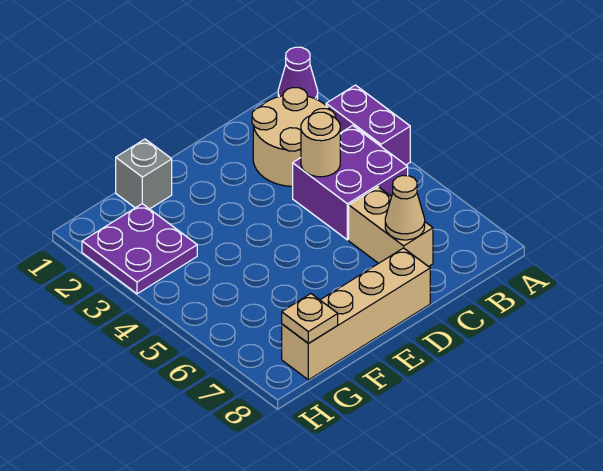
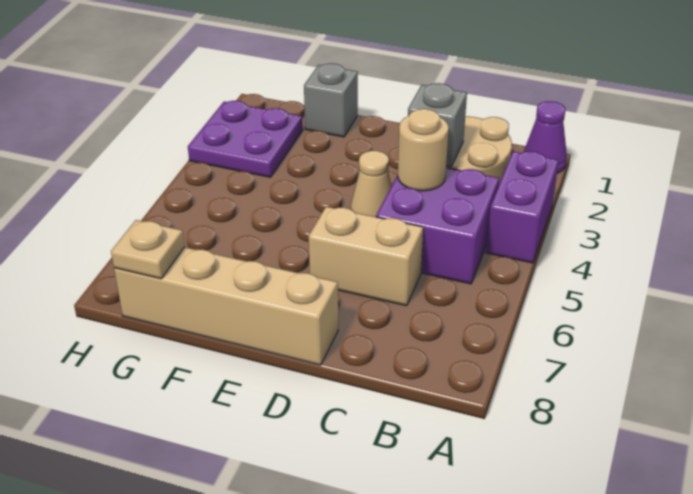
none -> grey brick C3 level 2
tan brick C6:C7 level 1 -> tan brick C6:D6 level 1
tan cone C7 level 2 -> tan cone D4 level 1

